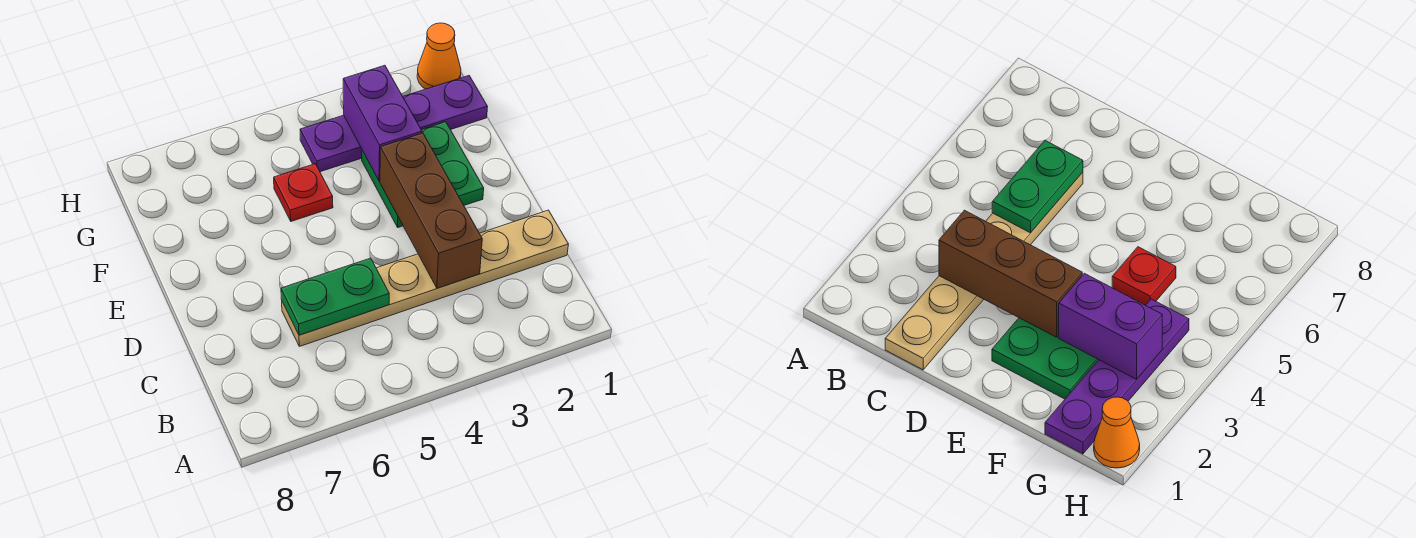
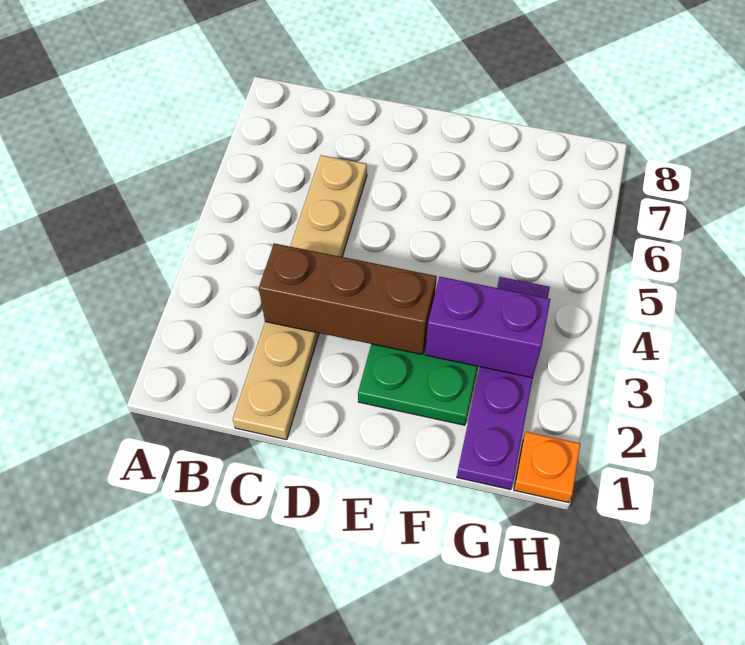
green plate C5:C6 level 2 -> none
red plate F5 level 1 -> none
orange cone H1 level 1 -> orange plate H1 level 1

